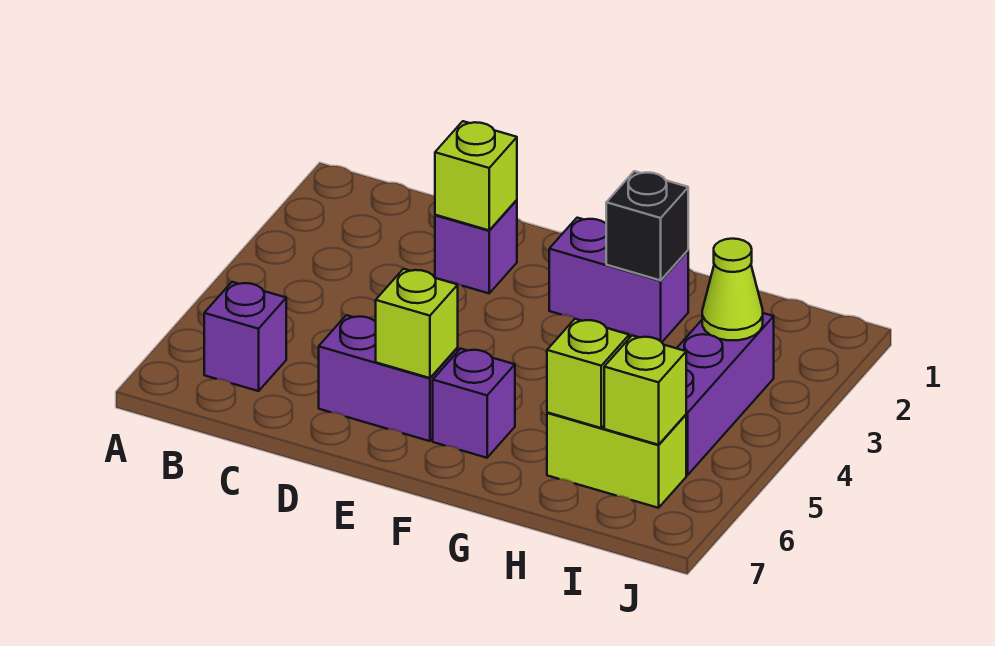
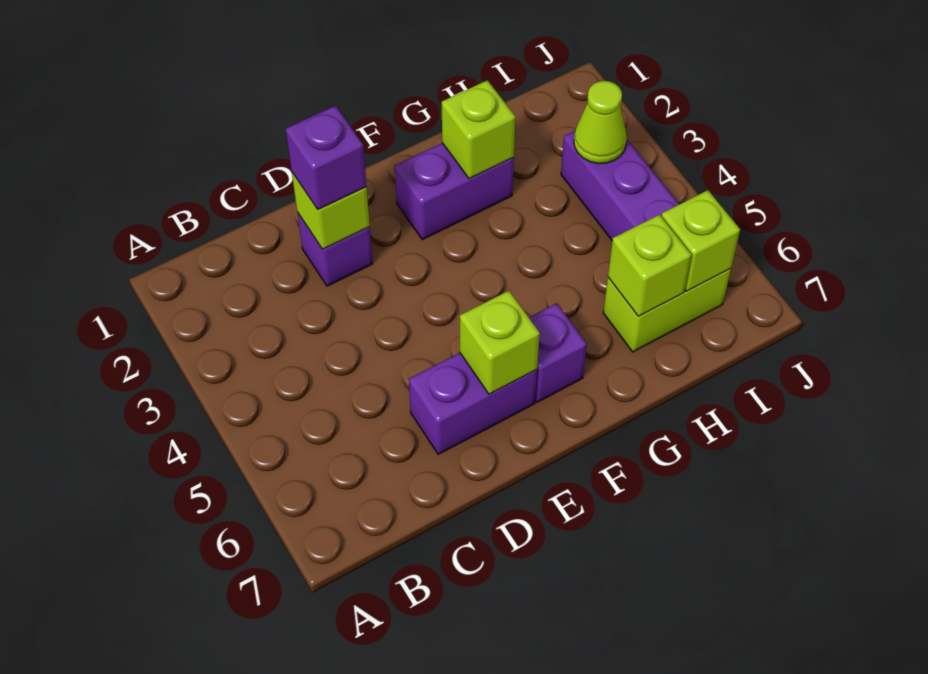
purple brick B6 level 1 -> purple brick D2 level 3
black brick G2 level 2 -> lime brick G2 level 2

